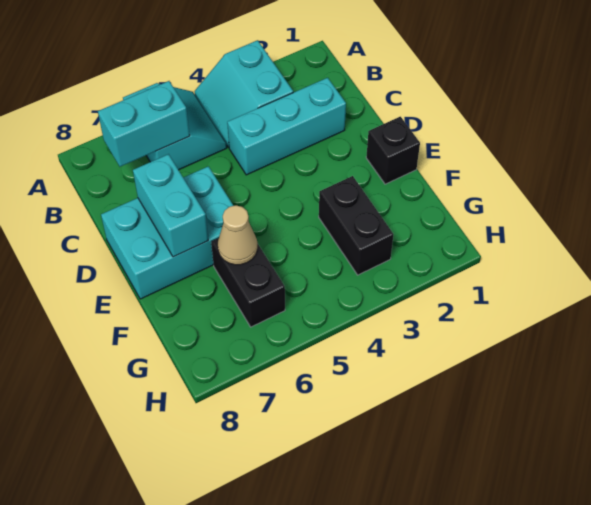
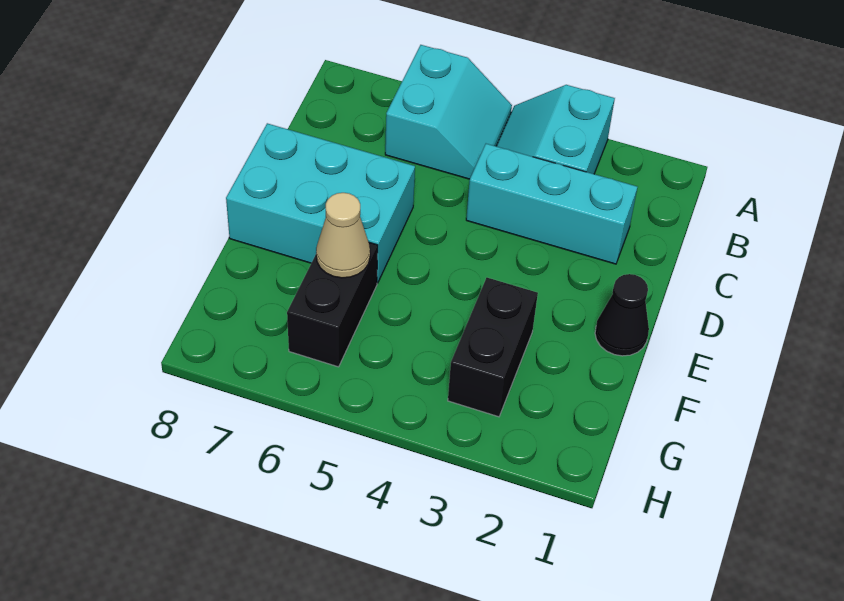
cyan brick B6:B7 level 2 -> none
cyan brick D7:E7 level 2 -> none
black brick E1 level 1 -> black cone E1 level 1

